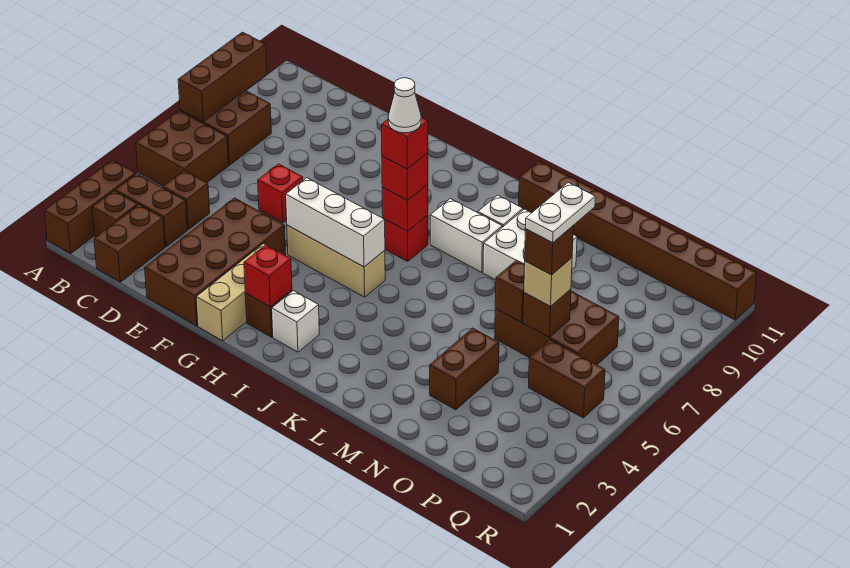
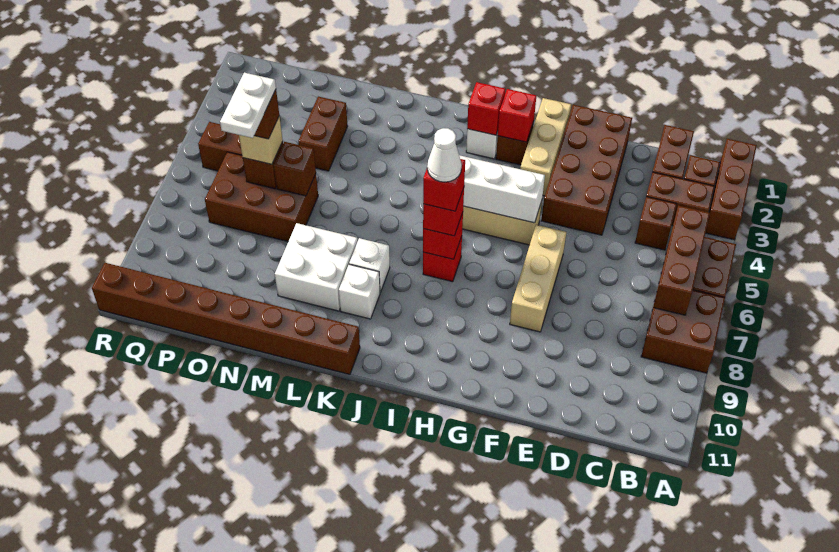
brown brick A7:A9 level 2 -> brown brick B5:B7 level 2
red brick E6 level 1 -> red brick I2 level 2
none -> tan brick F6:F8 level 1
white brick J8:K8 level 1 -> white brick K8 level 1

